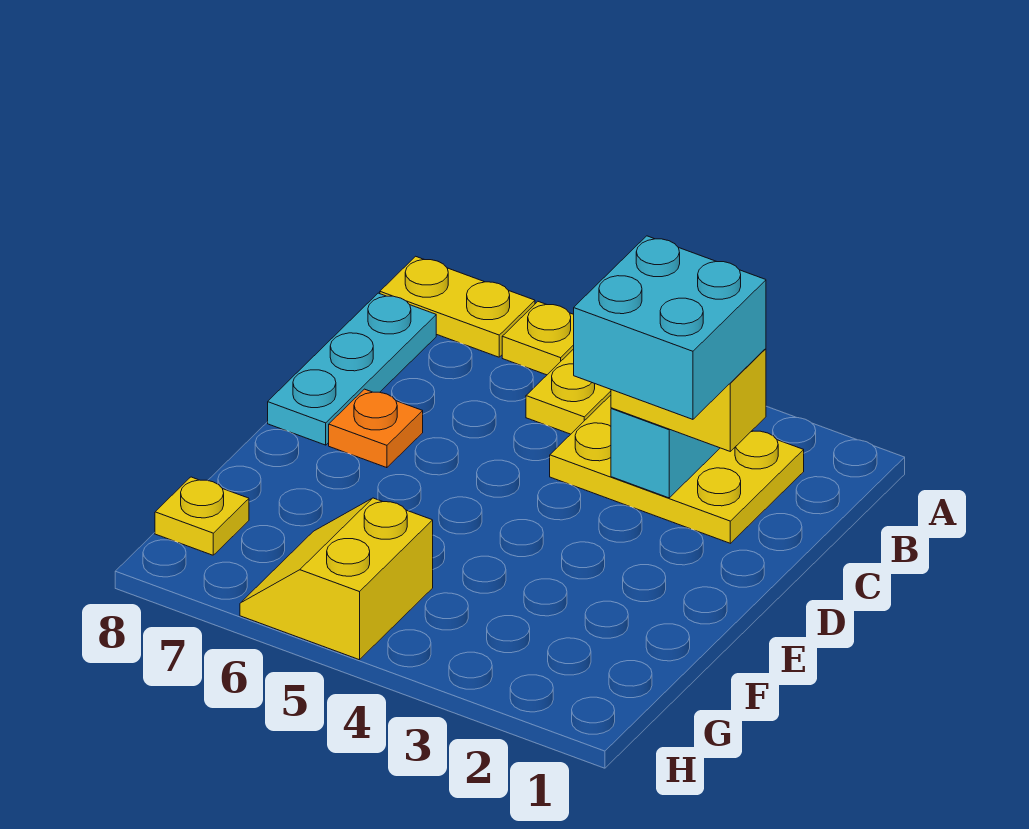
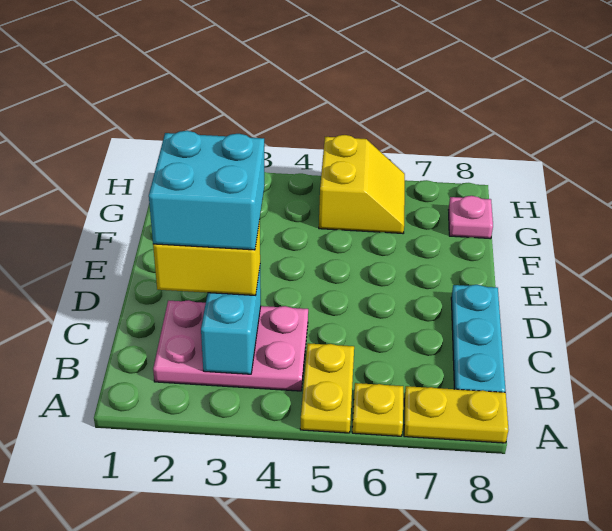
yellow plate B2:C4 level 1 -> pink plate B2:C4 level 1
orange plate D7 level 1 -> none
yellow plate G8 level 1 -> pink plate G8 level 1

